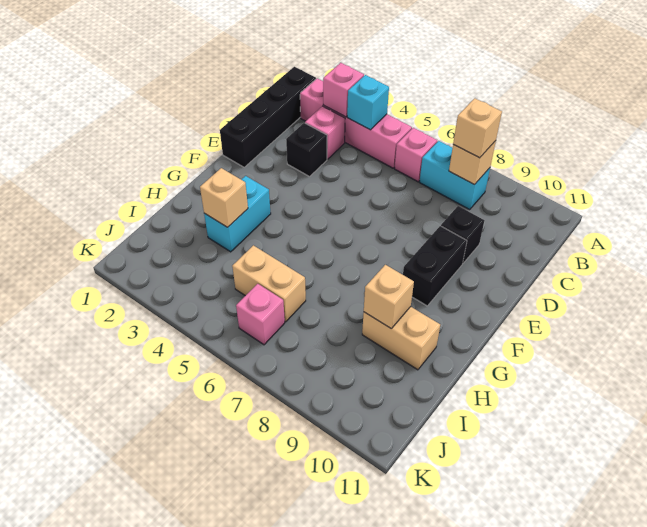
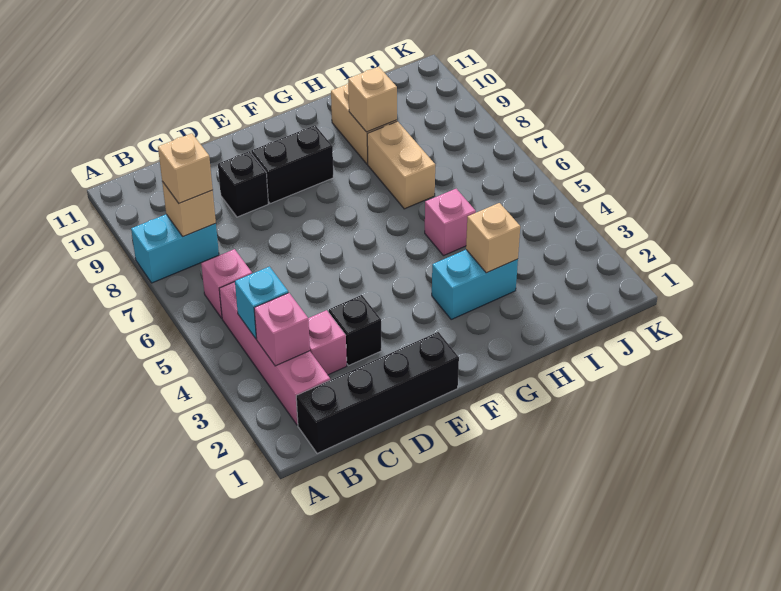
cyan brick B7:B8 level 1 -> cyan brick A8:B8 level 1
tan brick I5:I6 level 1 -> tan brick H7:H8 level 1
pink brick J6 level 1 -> pink brick H5 level 1

